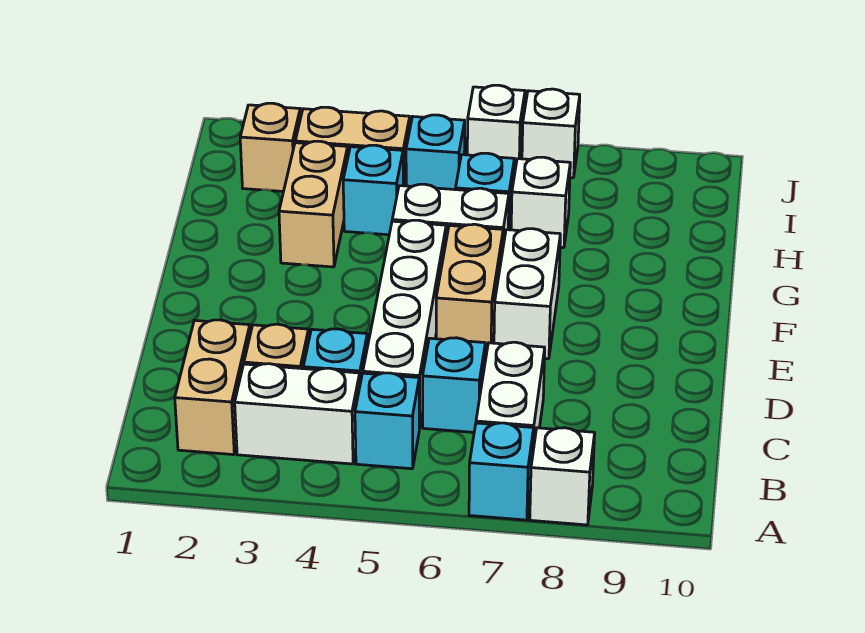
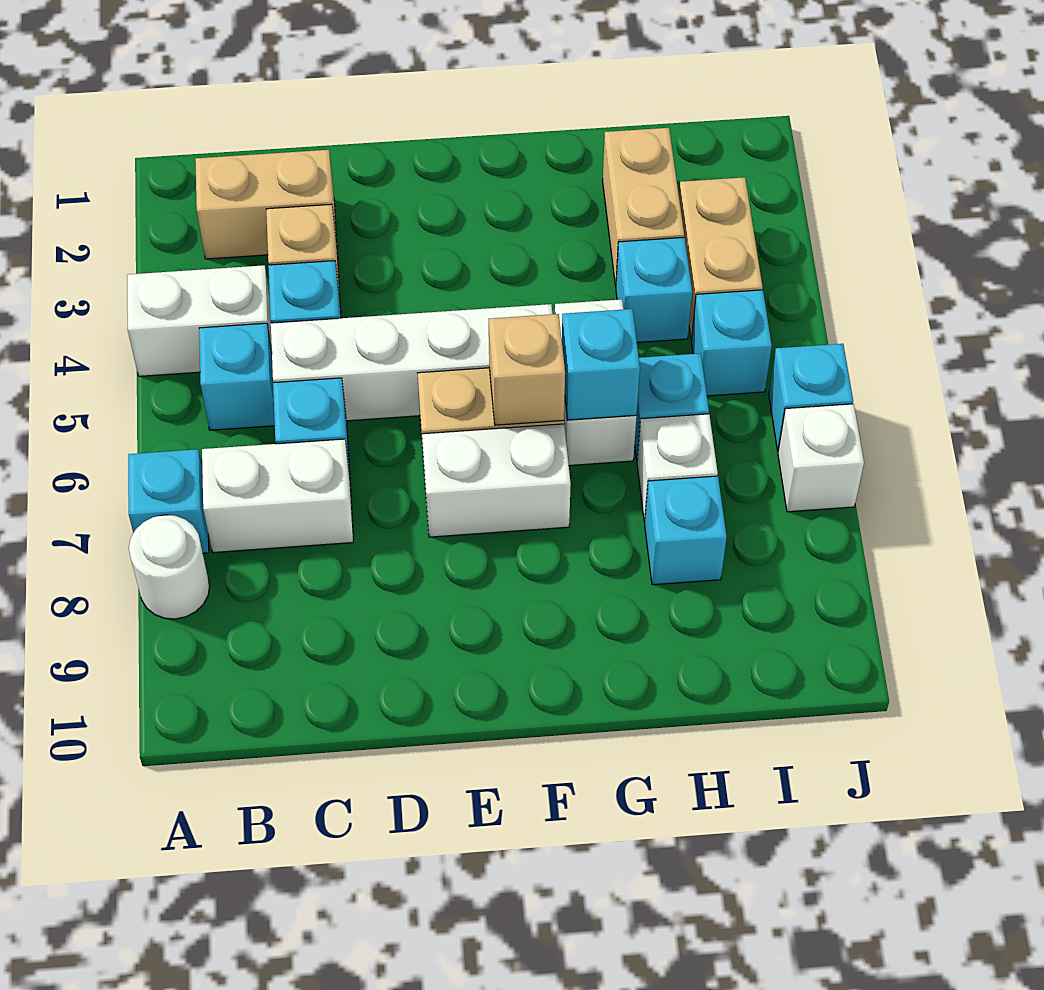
white brick A8 level 1 -> white round brick A8 level 1
white brick B3:B4 level 1 -> white brick A4:B4 level 1
tan brick G3:H3 level 1 -> tan brick H2:H3 level 1
none -> cyan brick G6 level 2
none -> cyan brick H8 level 1
tan brick I2 level 1 -> tan brick F6 level 2
white brick J6 level 1 -> cyan brick J6 level 1

